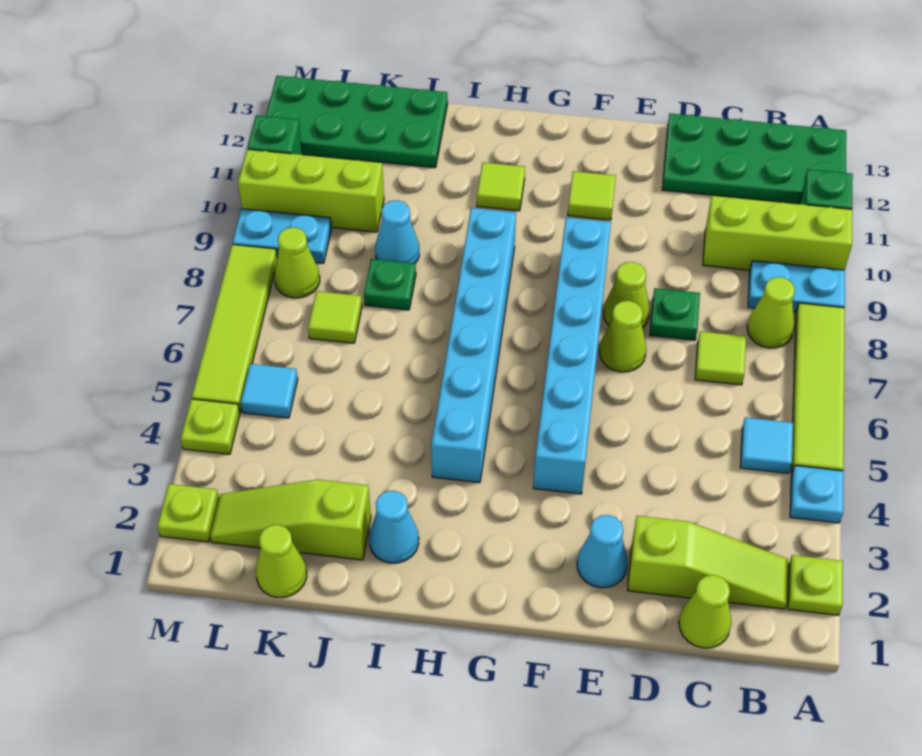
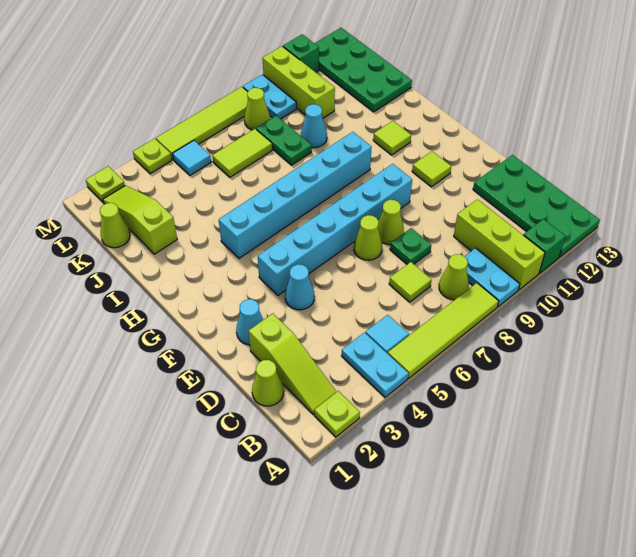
cyan plate A4 level 1 -> cyan plate A4:B4 level 1
cyan cone I2 level 1 -> cyan cone E4 level 1
green plate J8 level 1 -> green plate J8:K8 level 1
lime tile K7 level 1 -> lime tile K6:K7 level 1

